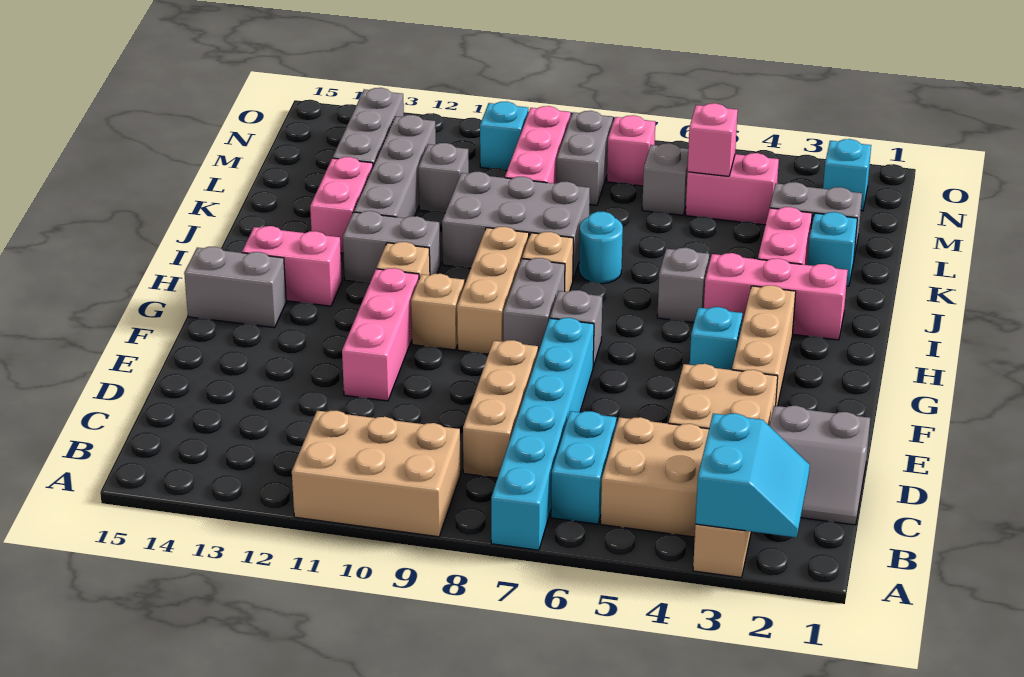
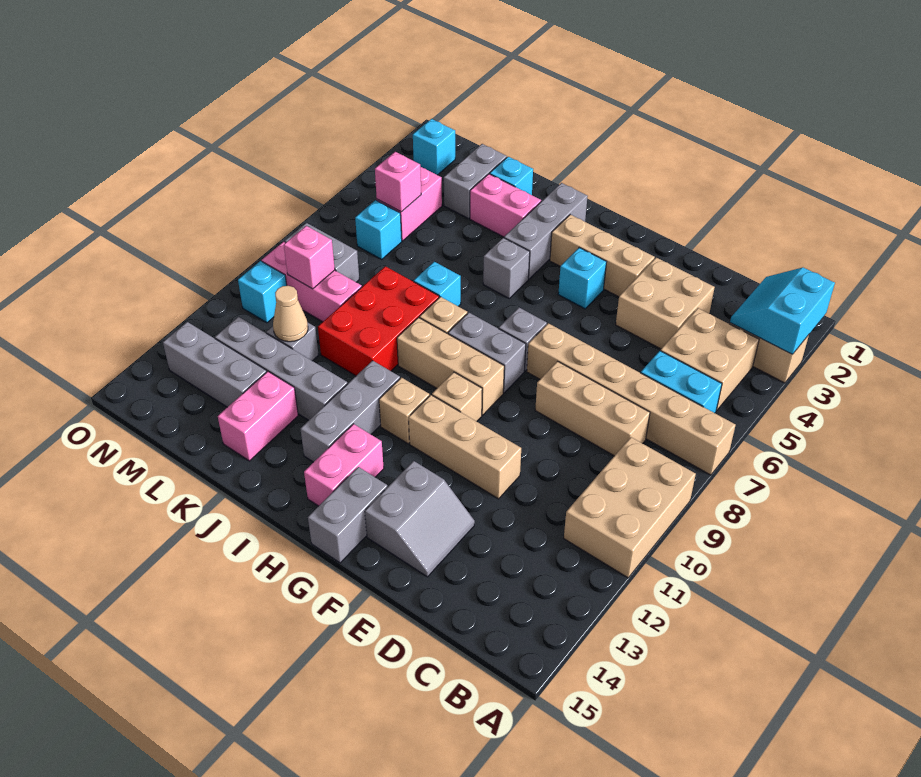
cyan slope A2:B3 level 2 top 3 -> cyan slope A2:B3 level 2 top A
cyan brick A7:F7 level 1 -> tan brick A7:F7 level 1
grey slope C1:D2 level 1 top D -> grey slope E13:F14 level 1 top F
pink brick E11:G11 level 1 -> tan brick E11:G11 level 1
pink brick I2:I4 level 1 -> grey brick I2:I4 level 1
grey brick I11:I12 level 1 -> grey brick I11:I13 level 1
cyan round brick J7 level 1 -> cyan brick J7 level 1
grey brick J8:K10 level 1 -> red brick J8:K10 level 1
pink brick J13:K13 level 1 -> pink brick K13:K14 level 1
none -> tan cone L11 level 2
grey brick M6 level 1 -> cyan brick M6 level 1
pink brick N7 level 1 -> pink brick M9 level 2

